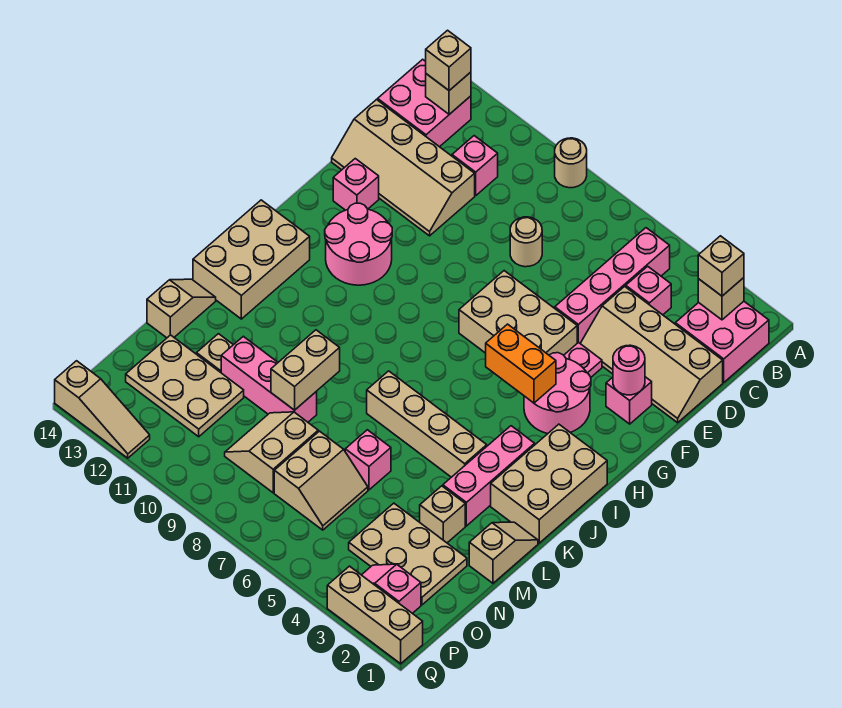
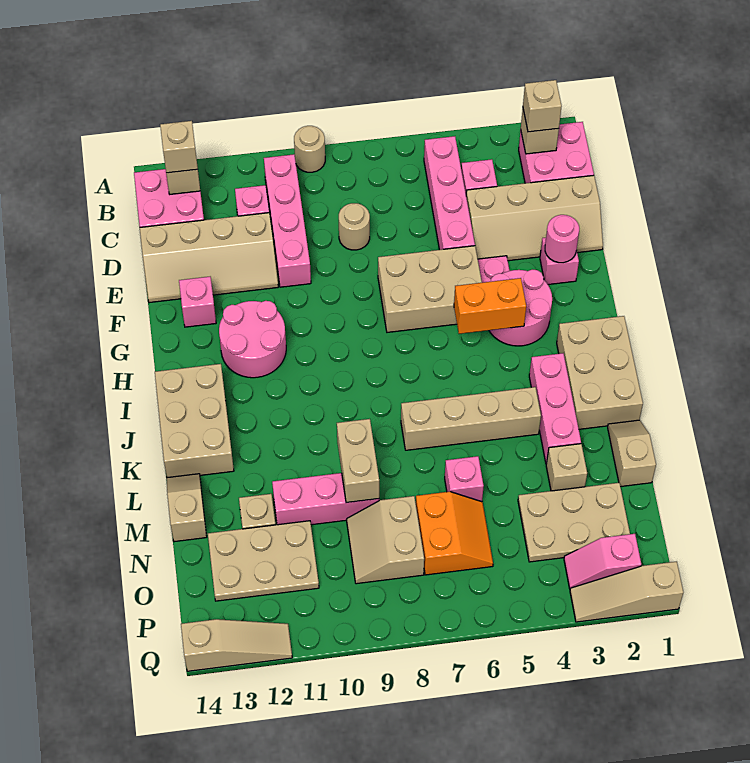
none -> pink brick B10:E10 level 1
tan slope N6:O7 level 1 top 7 -> orange slope N6:O7 level 1 top 7
tan brick Q1:Q3 level 1 -> tan slope Q1:Q3 level 1 top 1

